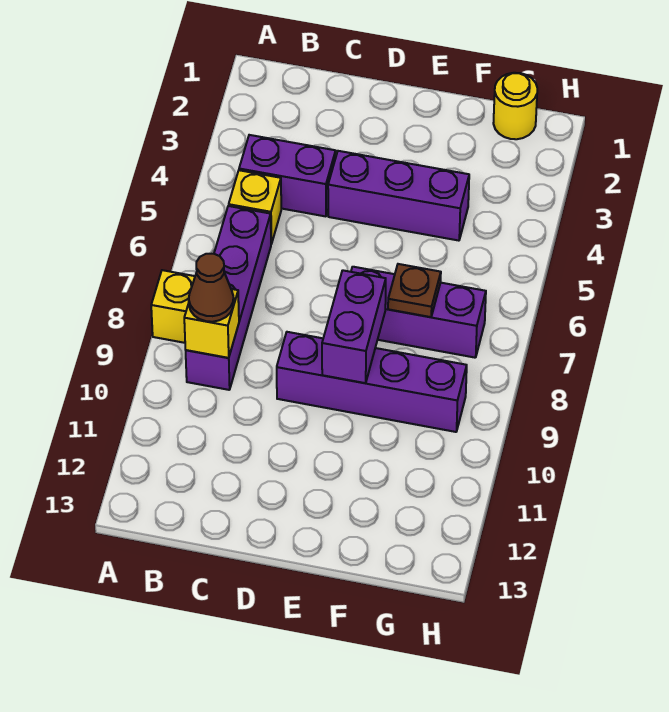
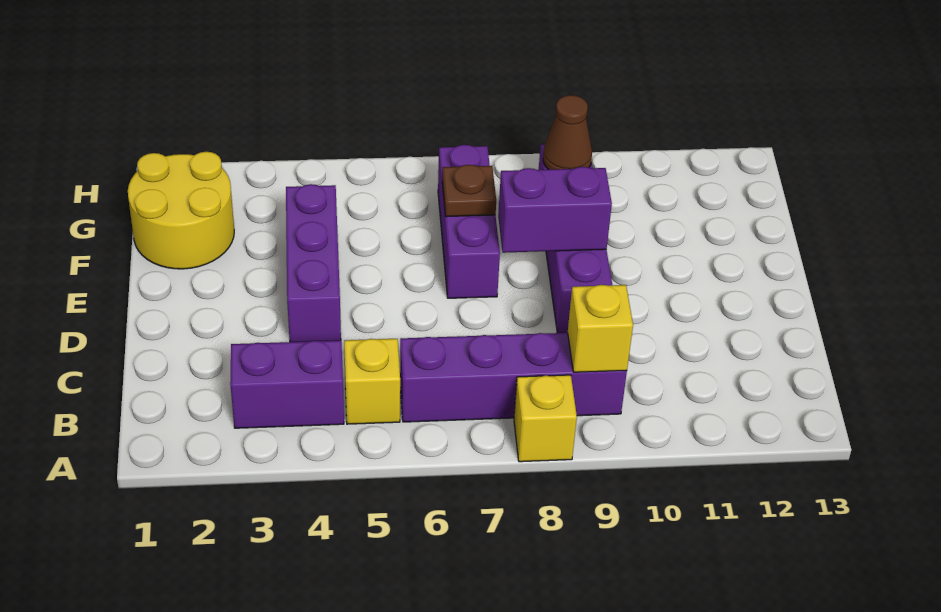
purple brick B4:C4 level 1 -> purple brick B3:B4 level 1
brown cone B9 level 3 -> brown cone G9 level 2
yellow round brick G1 level 1 -> yellow round brick F1:G2 level 1

